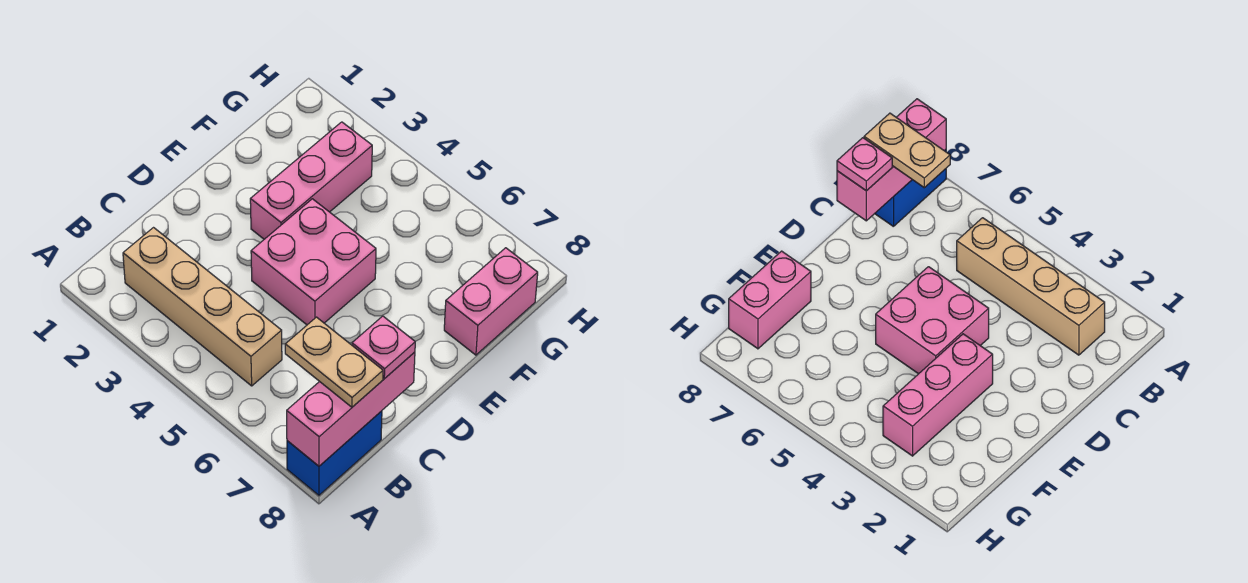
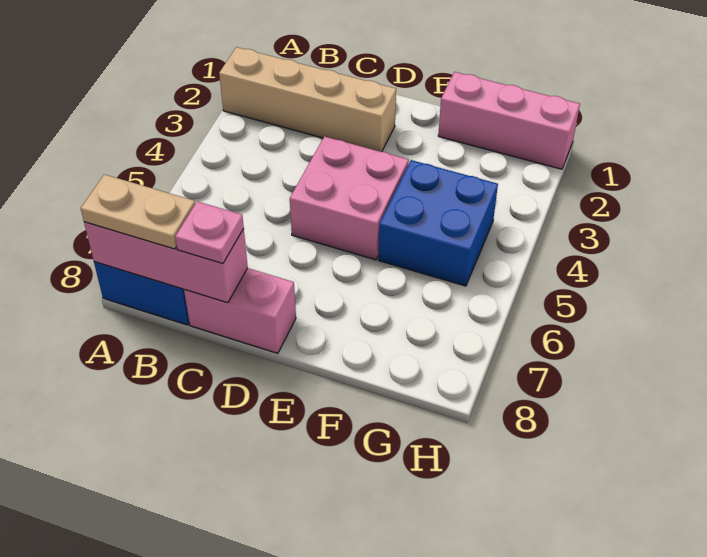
tan brick B2:B5 level 1 -> tan brick A2:D2 level 1
tan plate B7:B8 level 3 -> tan plate A8:B8 level 3
pink brick E3:G3 level 1 -> pink brick F1:H1 level 1
none -> blue brick F4:G5 level 1
pink brick F8:G8 level 1 -> pink brick C8:D8 level 1

